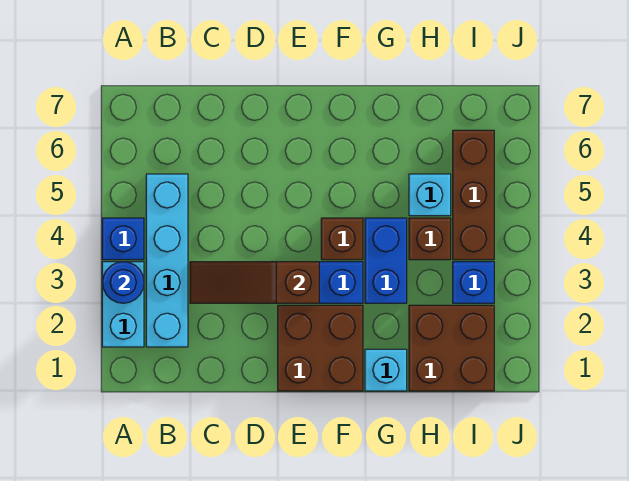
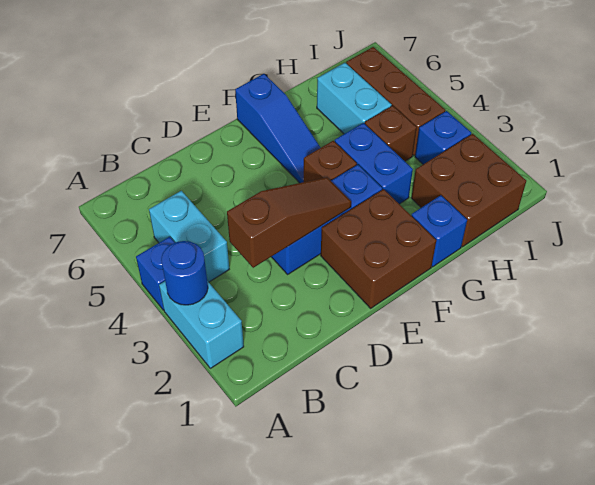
cyan brick B2:B5 level 1 -> cyan brick B4:B5 level 1
brown slope C3:E3 level 2 top E -> brown slope C3:E3 level 2 top C
none -> blue slope F5:F7 level 1 top 7
cyan brick G1 level 1 -> blue brick G1 level 1
cyan brick H5 level 1 -> cyan brick H5:H6 level 1

